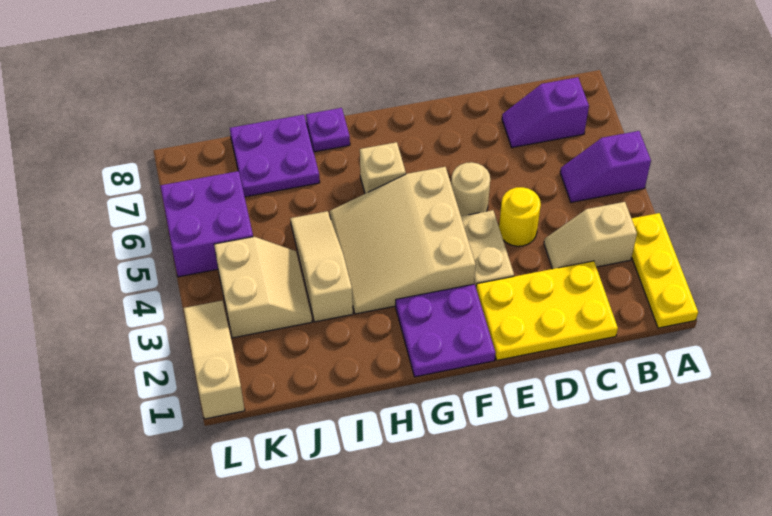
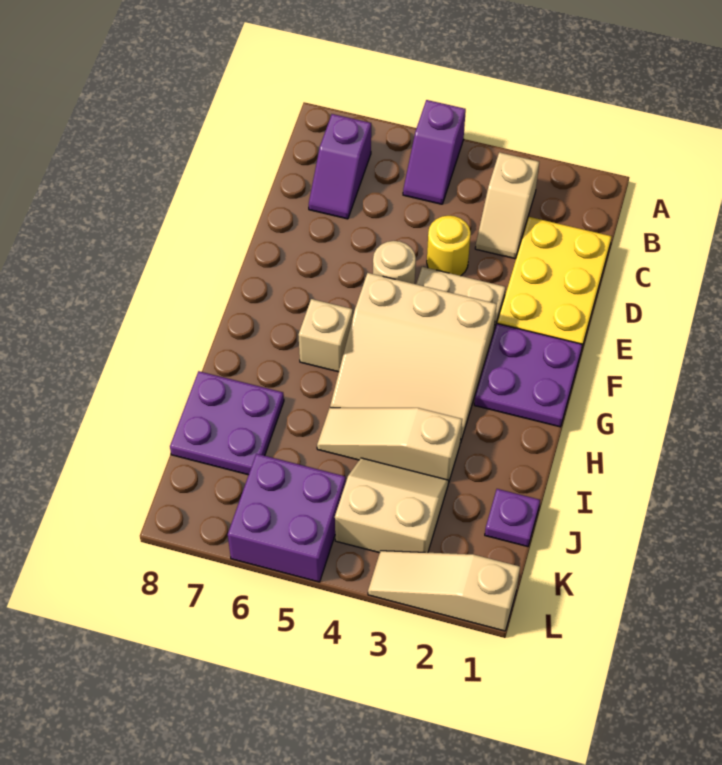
yellow plate A1:A3 level 1 -> none
purple plate H8 level 1 -> purple plate J1 level 1

